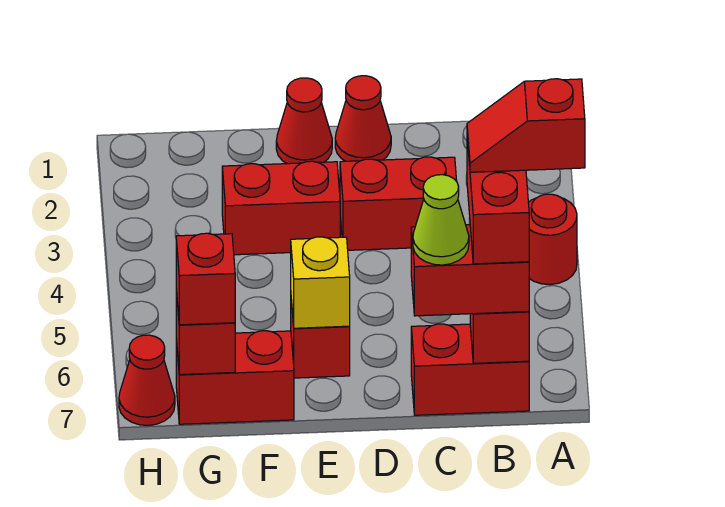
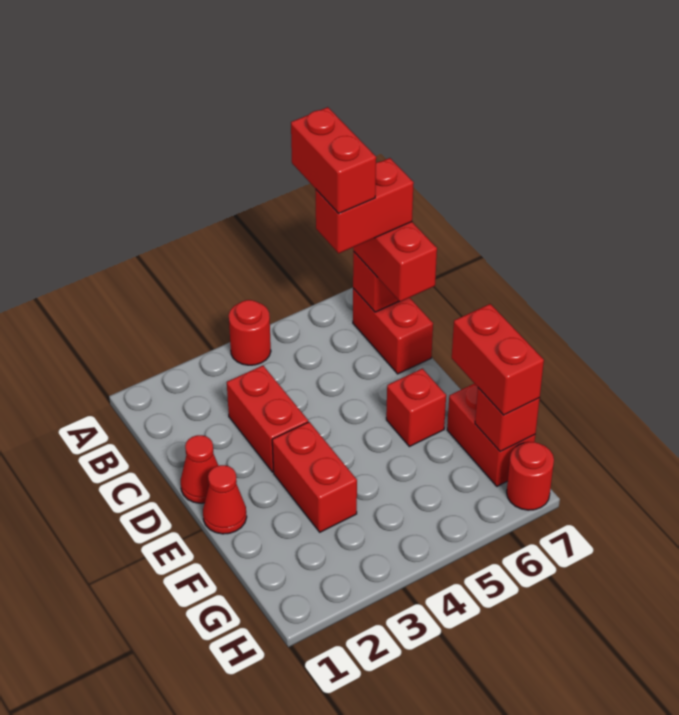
red slope A6:B6 level 5 top A -> red brick A6:B6 level 5
lime cone C7 level 4 -> none
yellow brick E6 level 2 -> none
red brick G7 level 3 -> red brick F7:G7 level 3
red cone H7 level 1 -> red round brick H7 level 1

